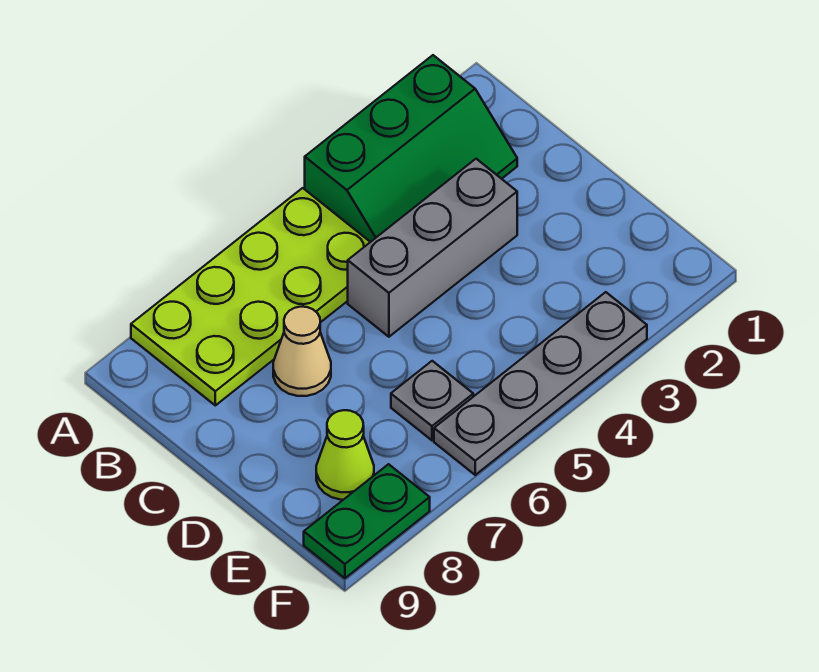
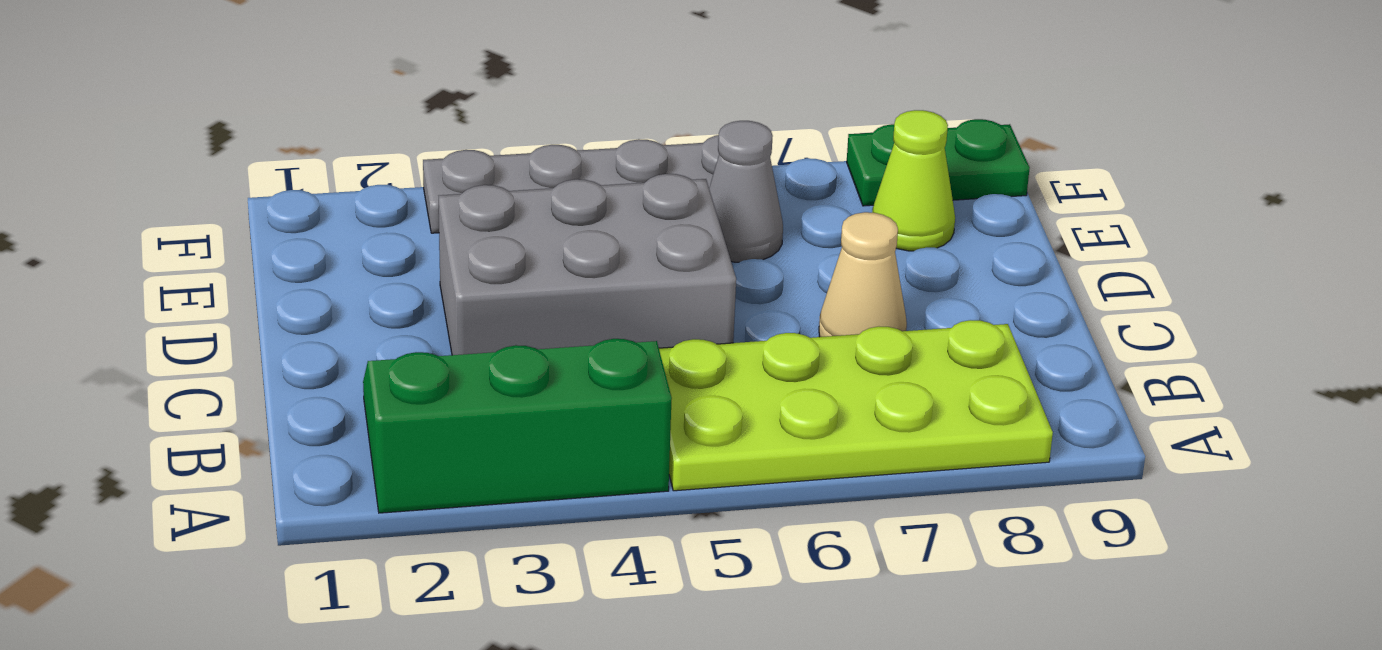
grey brick C3:C5 level 1 -> grey brick C3:D5 level 1
grey plate E6 level 1 -> grey cone E6 level 1

